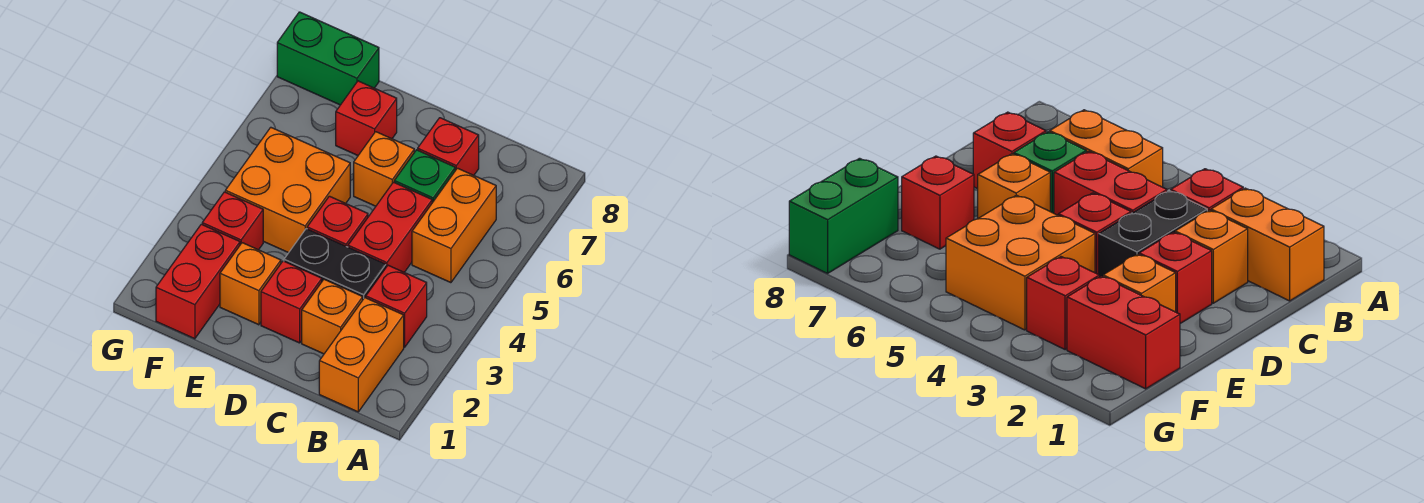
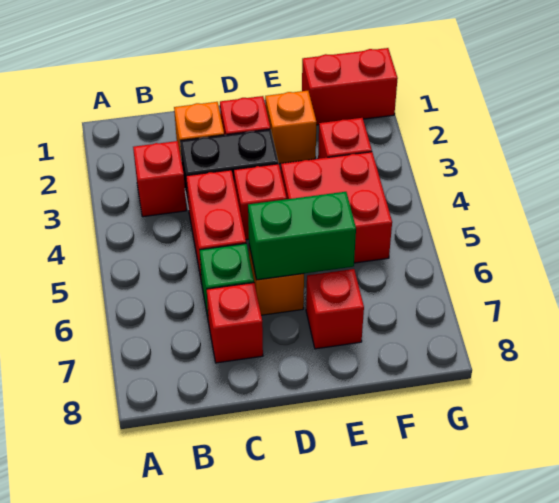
orange brick B1:B2 level 1 -> none
orange brick B5:B6 level 1 -> none
orange brick E4:F5 level 1 -> red brick E4:F5 level 1
red brick F1:F2 level 1 -> red brick F1:G1 level 1
green brick F8:G8 level 1 -> green brick D6:E6 level 2

